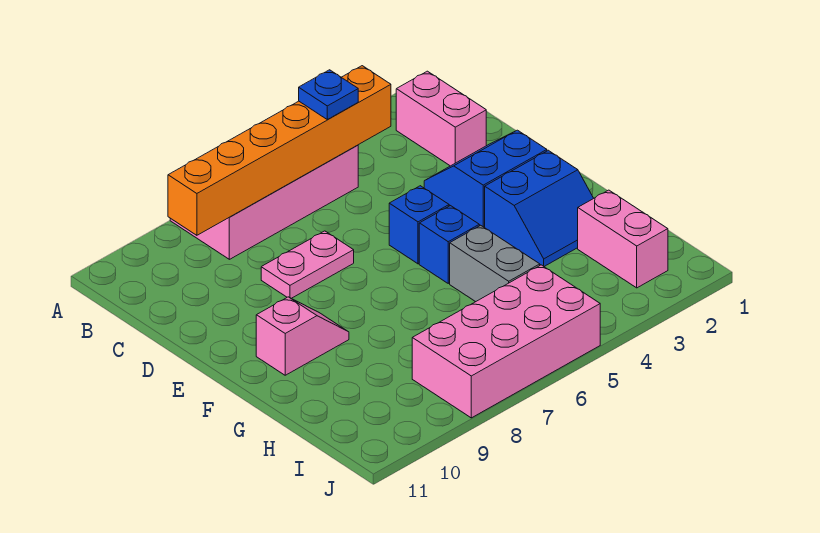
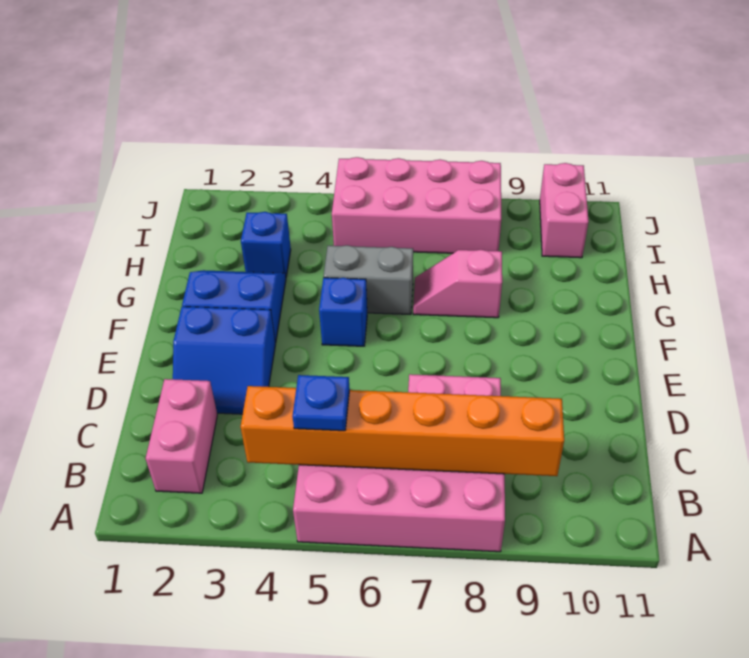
blue brick E5 level 1 -> blue brick H3 level 1
pink slope F9:F10 level 1 top 10 -> pink slope G7:G8 level 1 top 8
grey brick G5:H5 level 1 -> grey brick G5:G6 level 1
pink brick H2:I2 level 1 -> pink brick I10:J10 level 1

